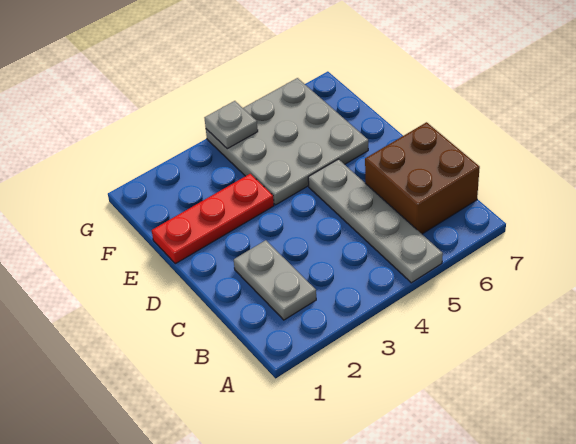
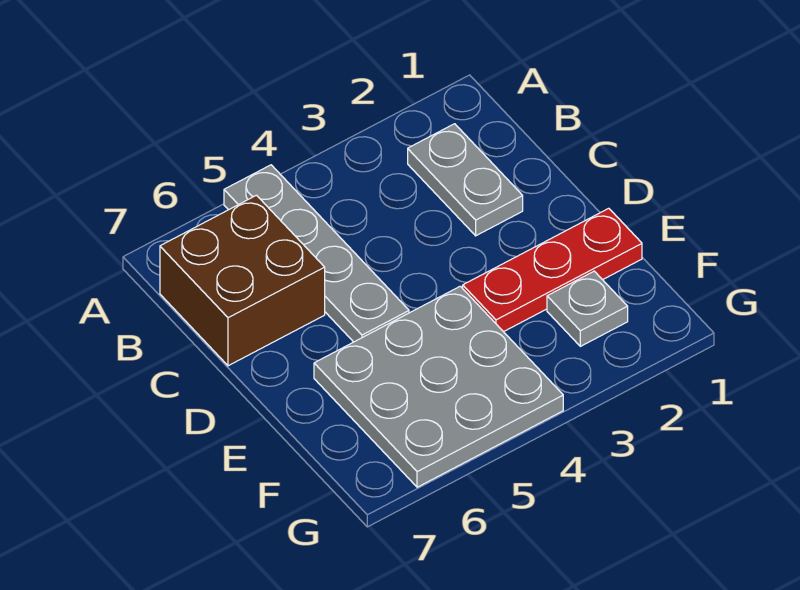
grey plate G4 level 2 -> grey plate F2 level 1

